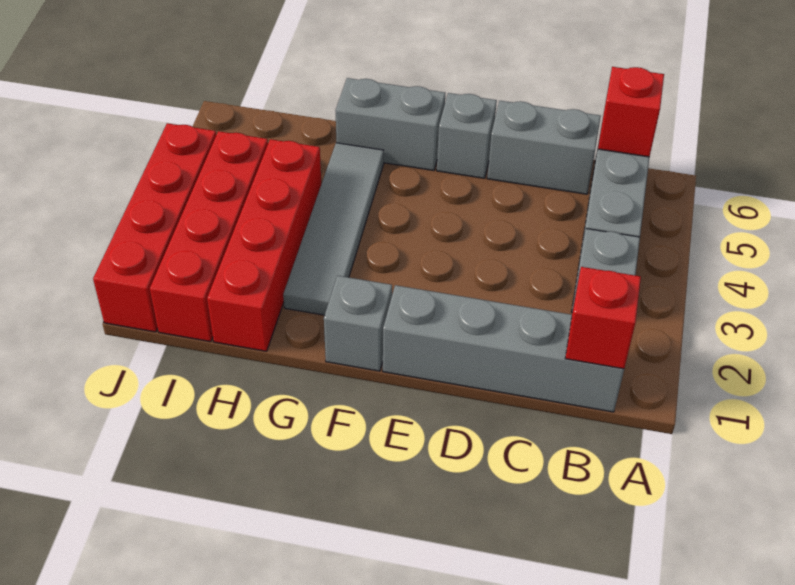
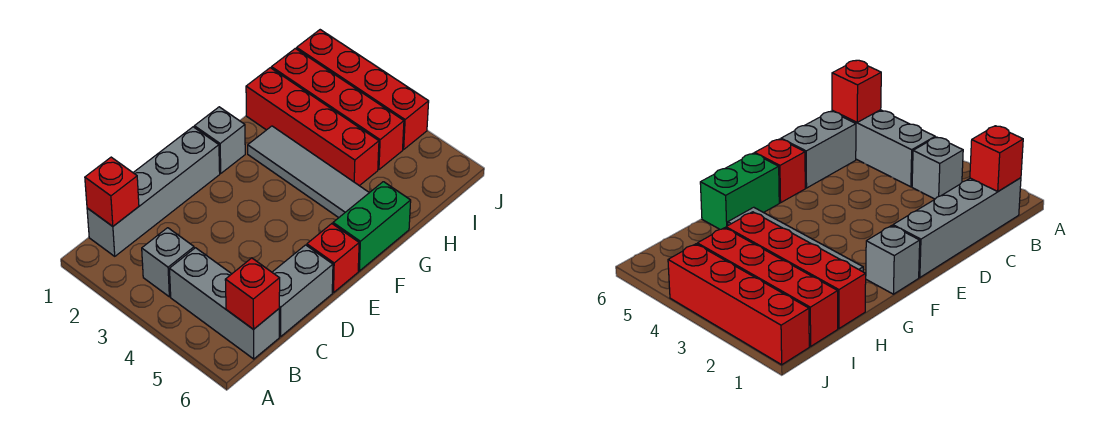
grey brick E6 level 1 -> red brick E6 level 1
grey brick F6:G6 level 1 -> green brick F6:G6 level 1

